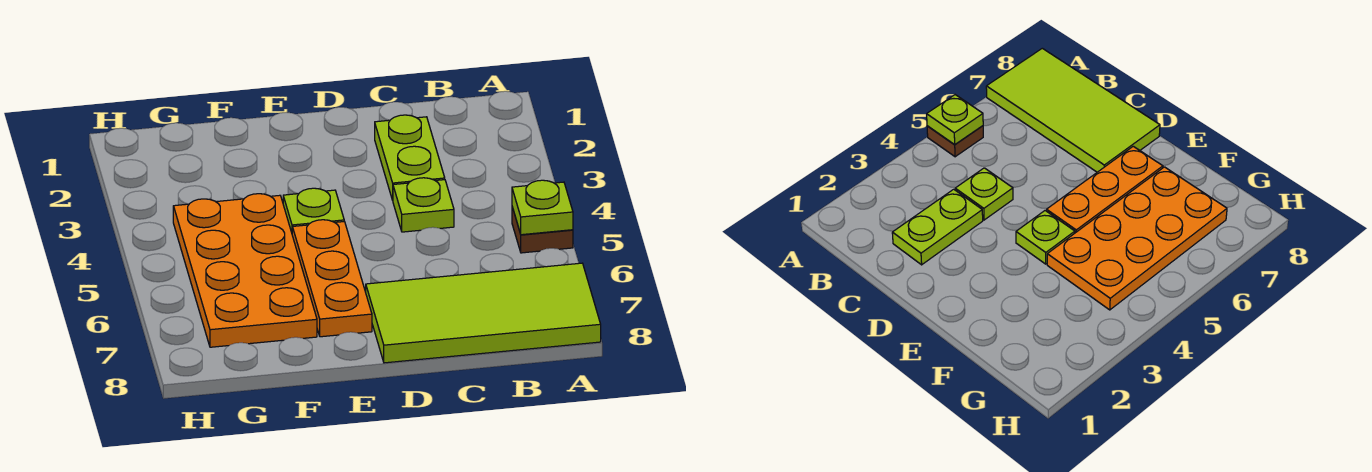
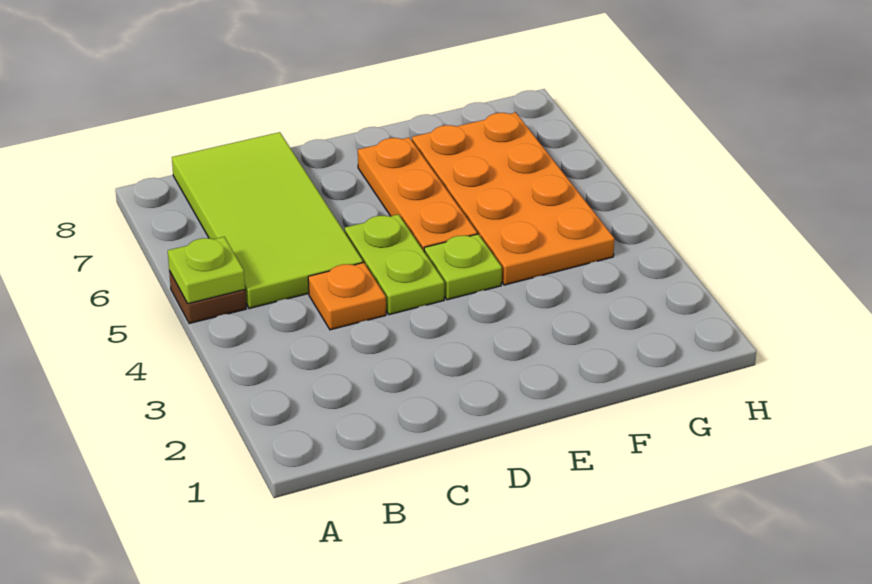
lime tile A7:D8 level 1 -> lime tile B5:C8 level 1
lime plate C2:C3 level 1 -> lime plate D4:D5 level 1
lime plate C4 level 1 -> orange plate C4 level 1

